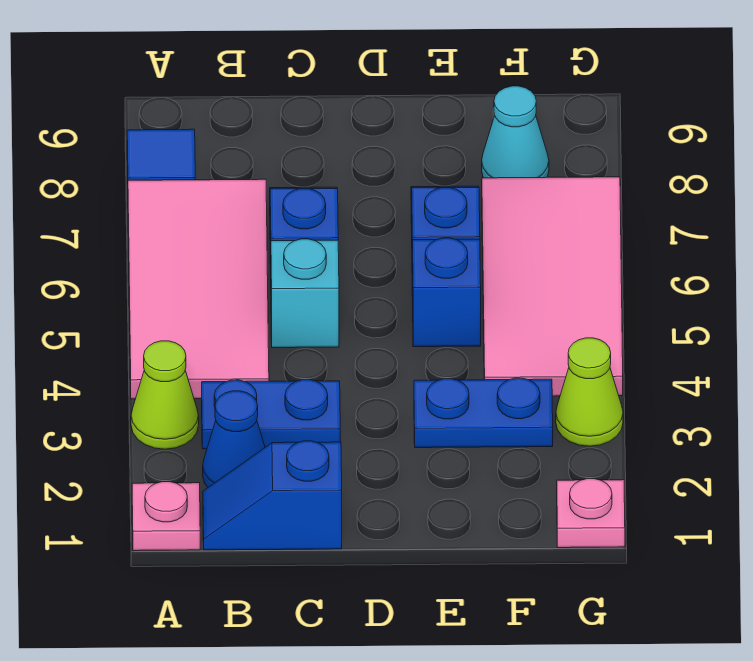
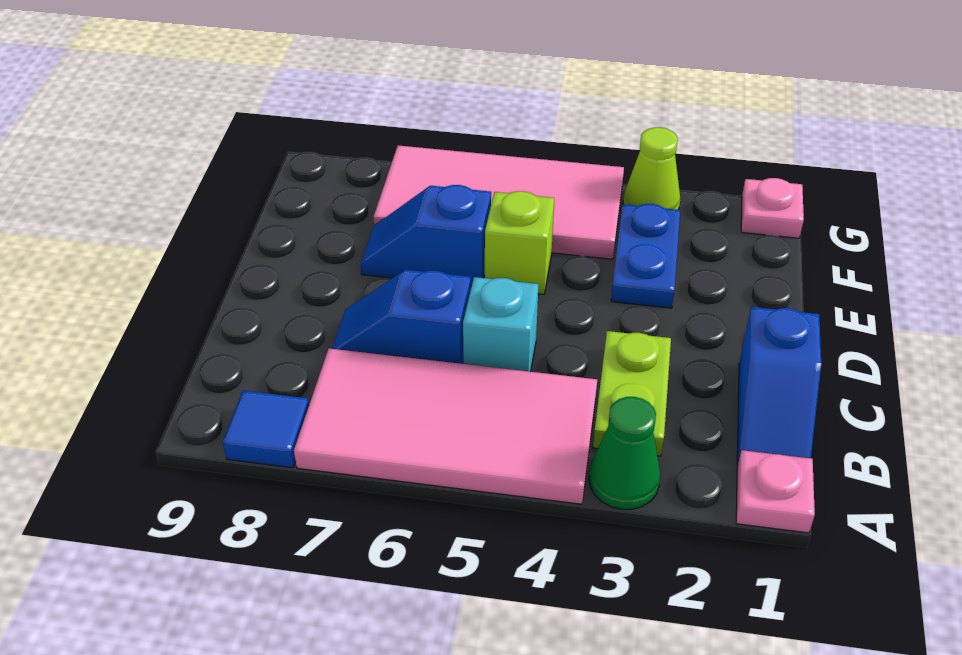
lime cone A3 level 1 -> green cone A3 level 1
blue cone B2 level 1 -> none
blue plate B3:C3 level 1 -> lime plate B3:C3 level 1
blue brick E5 level 1 -> lime brick E5 level 1
cyan cone F8 level 1 -> none

